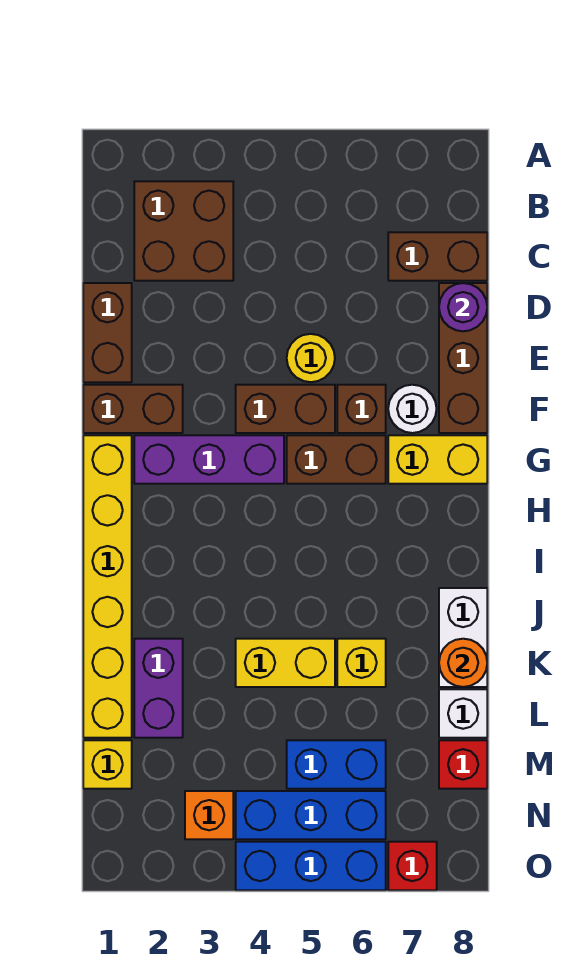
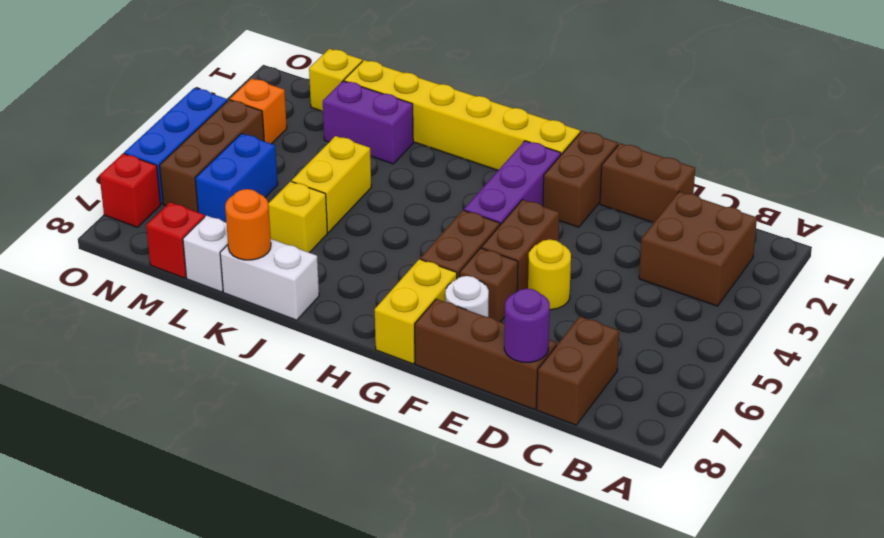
blue brick N4:N6 level 1 -> brown brick N4:N6 level 1

